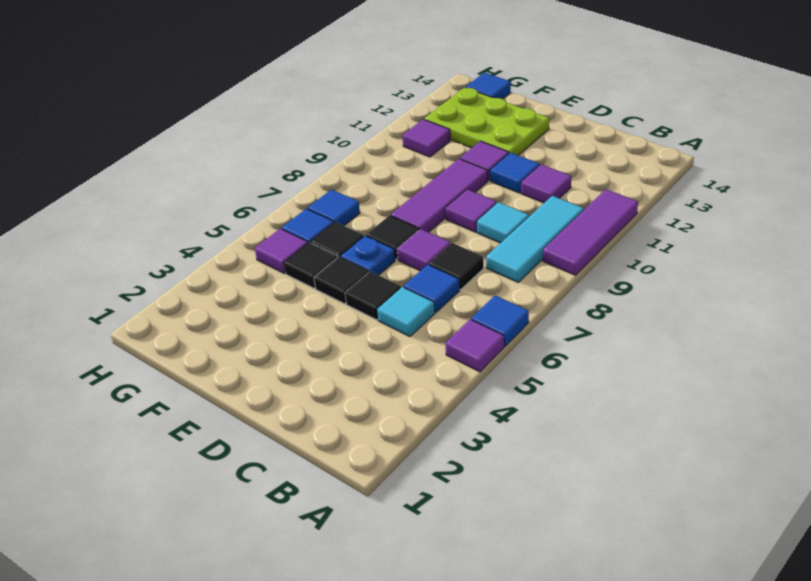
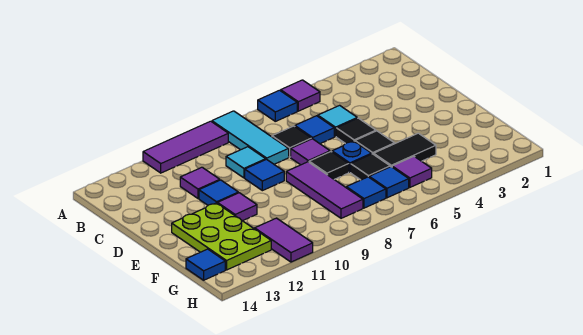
cyan tile B8:B10 level 1 -> cyan tile A8:C8 level 1
purple tile D9 level 1 -> blue tile D9 level 1
purple tile E8:E10 level 1 -> purple tile E8:G8 level 1
black tile F5 level 1 -> black tile F4:F5 level 1
purple tile G11 level 1 -> purple tile G11:H11 level 1

